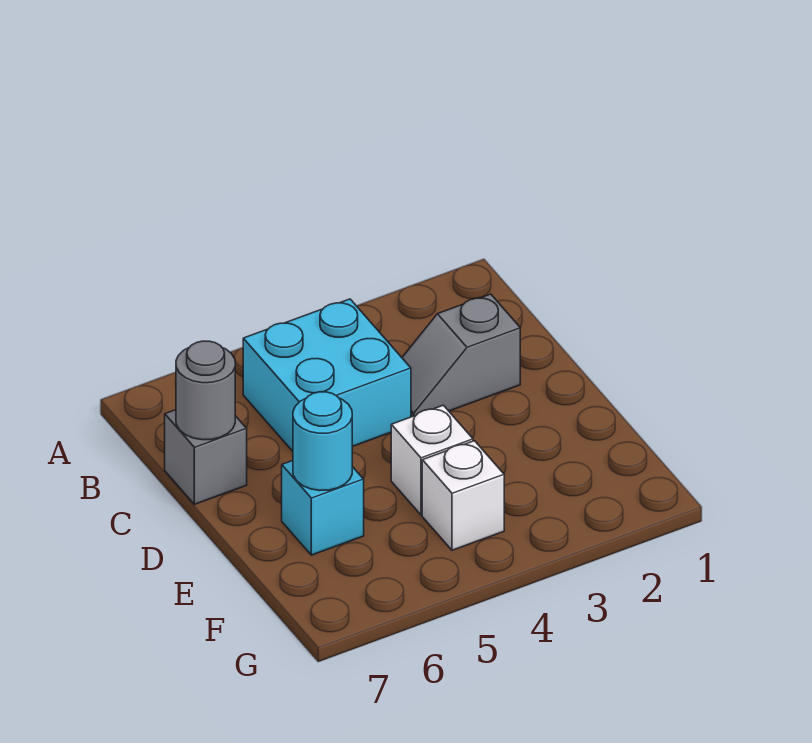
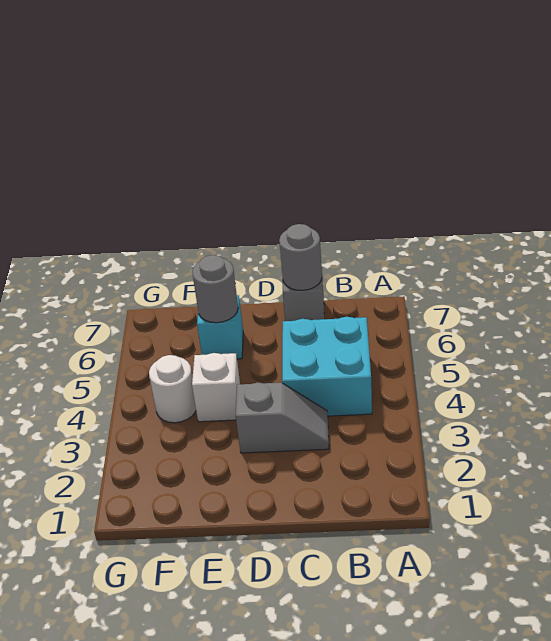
grey slope C2:C3 level 1 top 2 -> grey slope C3:D3 level 1 top D
cyan round brick E6 level 2 -> grey round brick E6 level 2
white brick F4 level 1 -> white round brick F4 level 1

